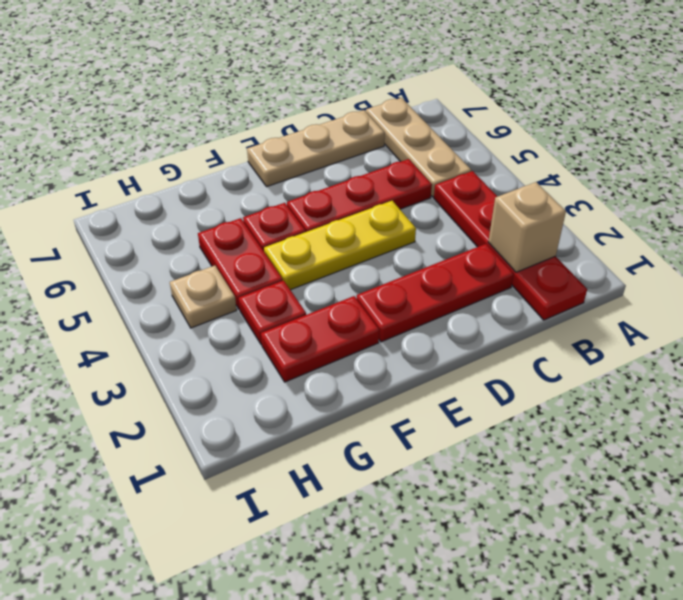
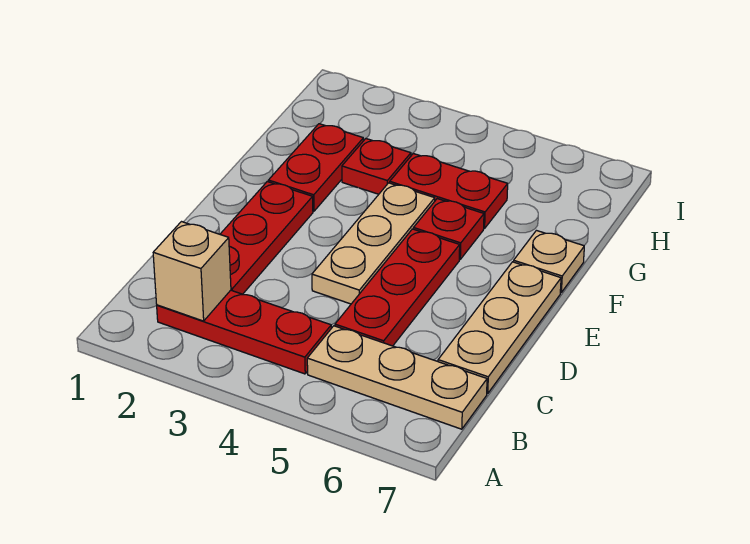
red plate B1:B4 level 1 -> red plate B2:B4 level 1
yellow plate D4:F4 level 1 -> tan plate D4:F4 level 1
tan plate H4 level 1 -> tan plate F7 level 1

